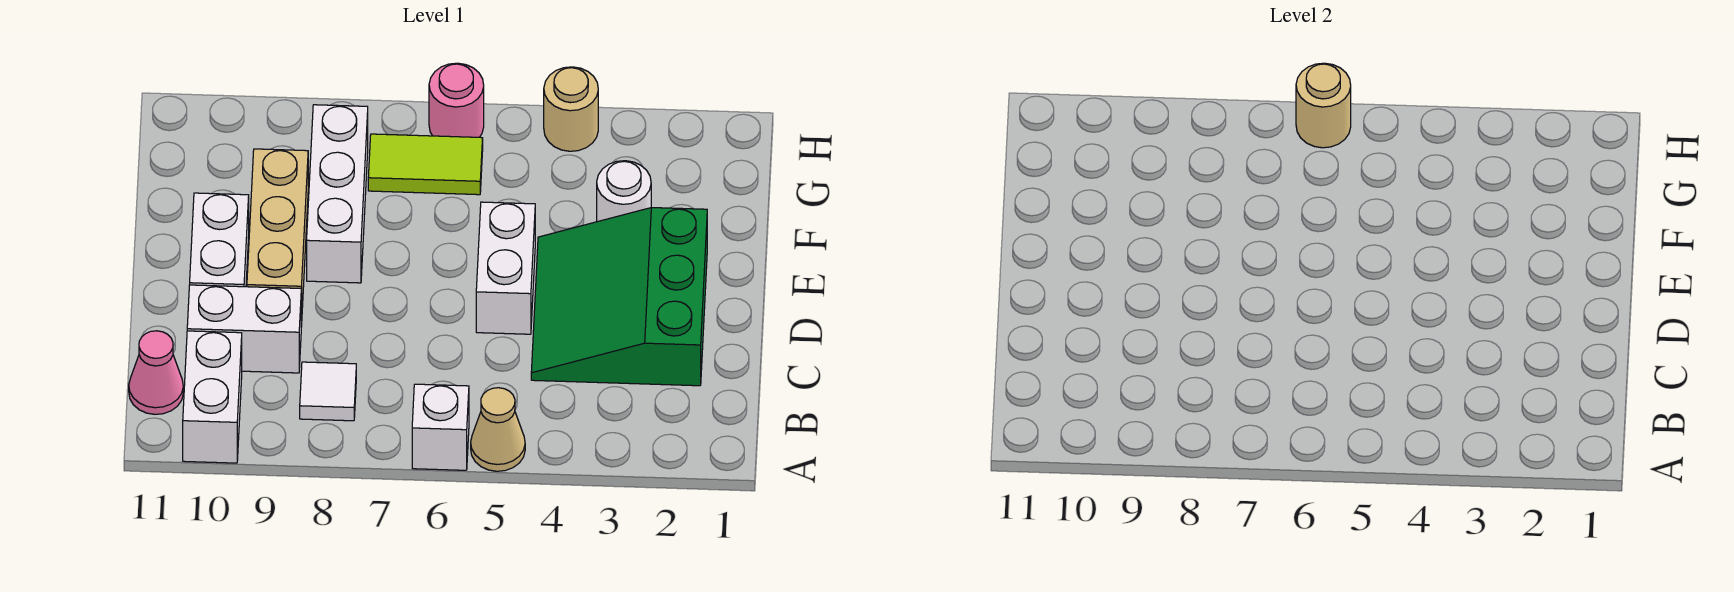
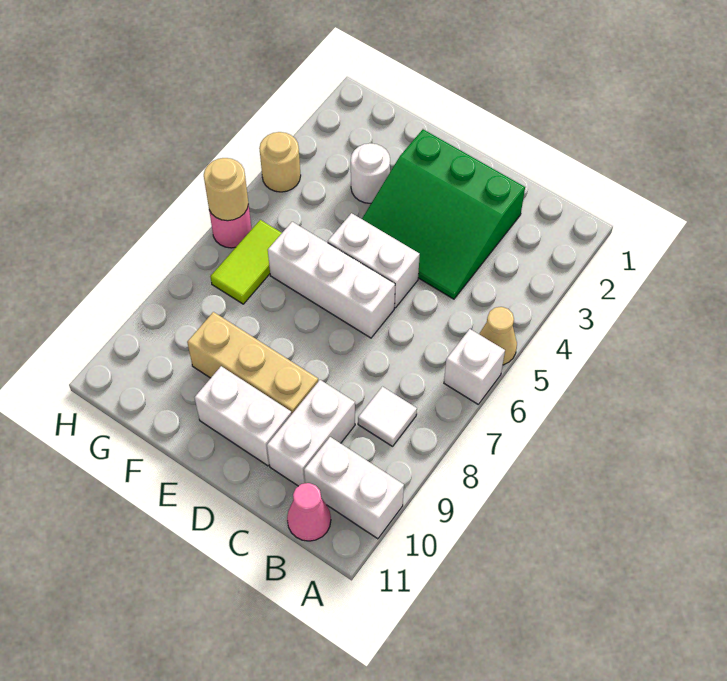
white brick E8:G8 level 1 -> white brick D6:F6 level 1

